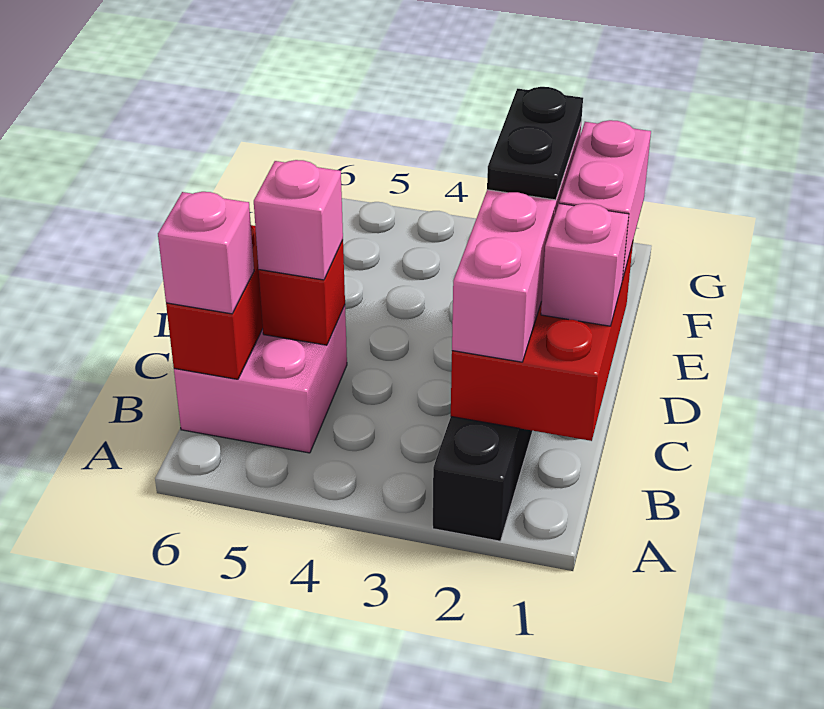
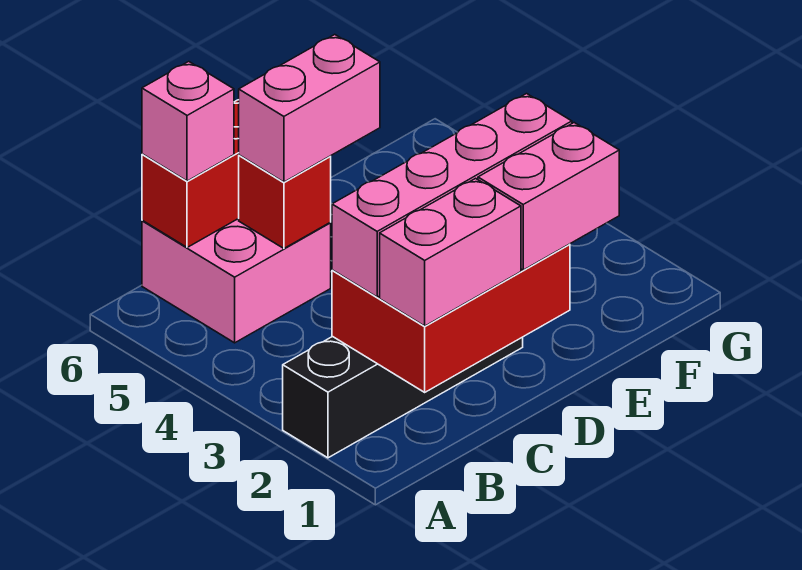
pink brick C1 level 3 -> pink brick B1:C1 level 3
pink brick C5 level 3 -> pink brick C5:D5 level 3
black plate D2:E2 level 4 -> none

